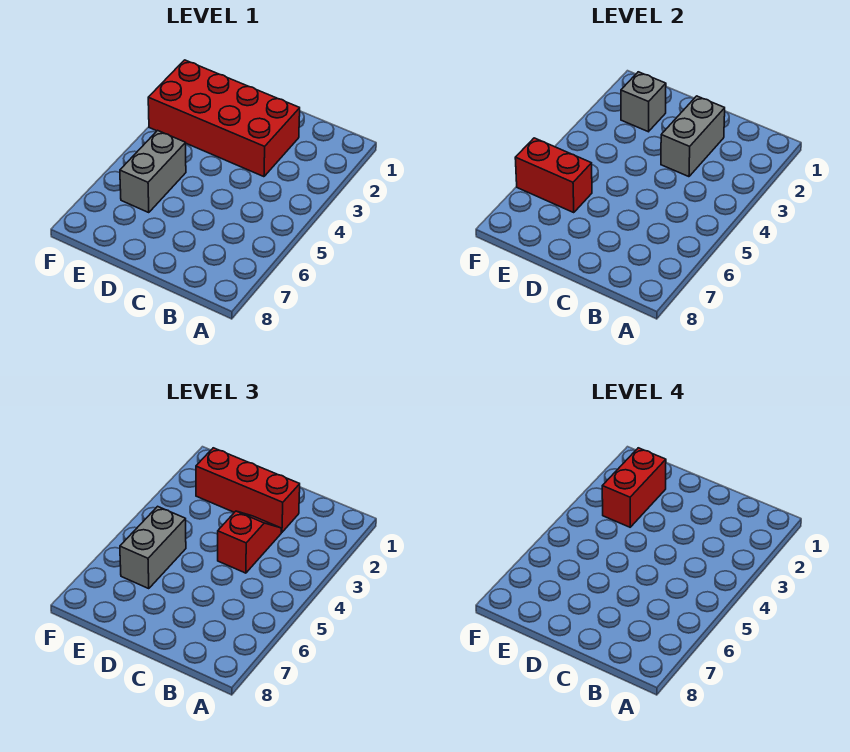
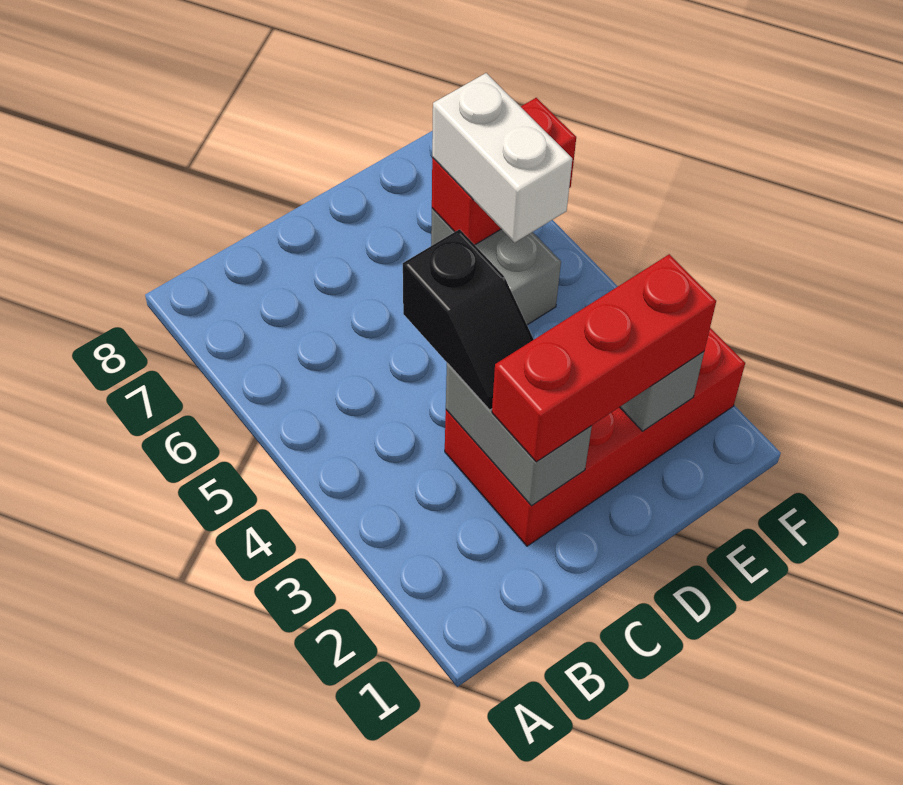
red slope C3:C4 level 3 top 4 -> black slope C3:C4 level 3 top 4
red brick E2:E3 level 4 -> none
grey brick E5:E6 level 3 -> white brick E5:E6 level 3

